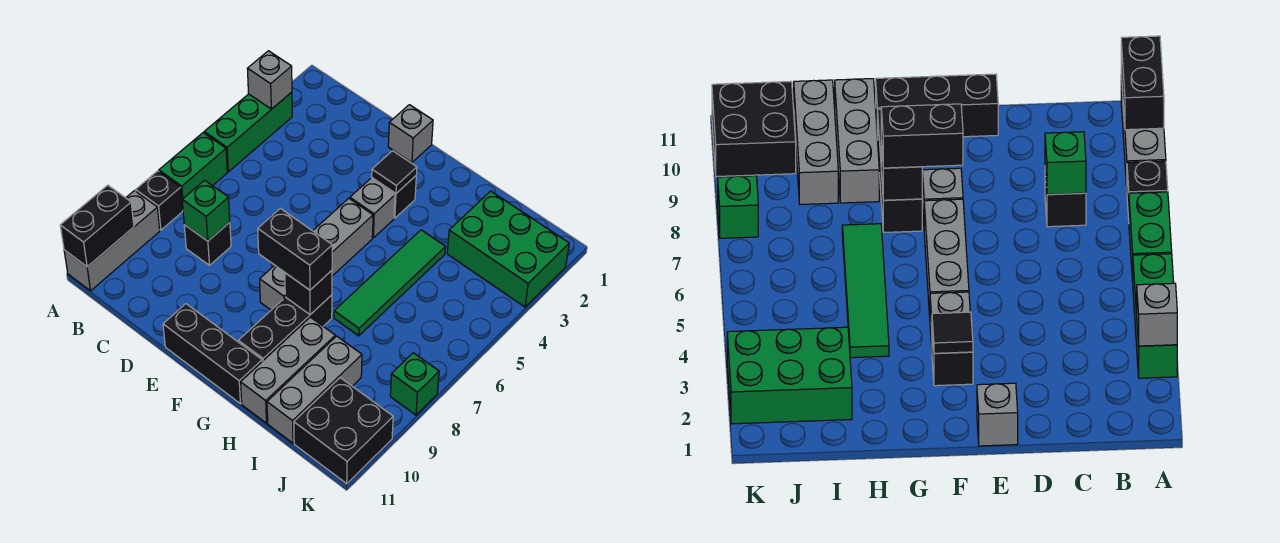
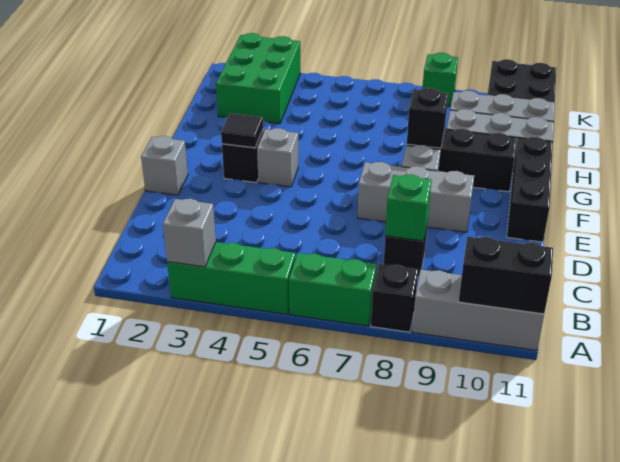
grey brick F5:F7 level 1 -> grey brick E7:E9 level 1
black brick F8:G8 level 3 -> none
green tile H4:H7 level 1 -> none

